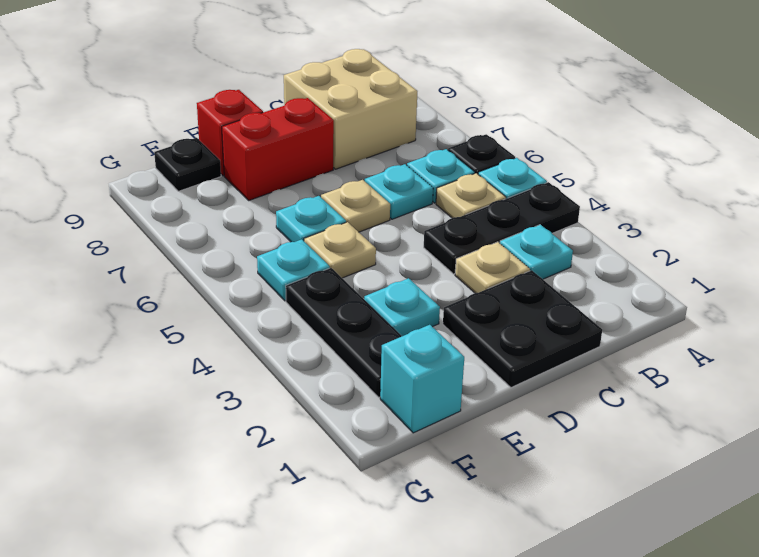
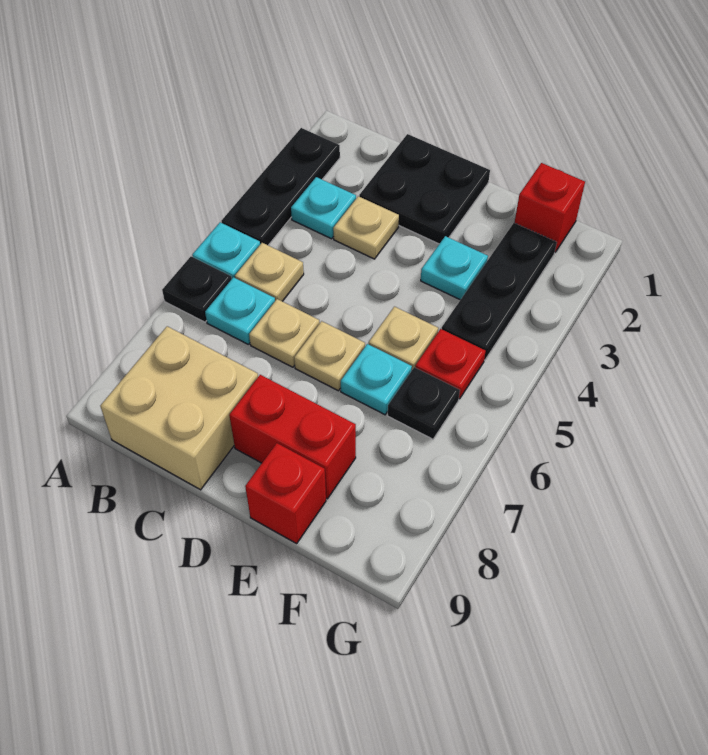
black plate A4:C4 level 1 -> black plate A2:A4 level 1
cyan plate C6 level 1 -> tan plate C6 level 1
cyan brick F1 level 1 -> red brick F1 level 1
cyan plate F5 level 1 -> red plate F5 level 1
black plate F9 level 1 -> black plate F6 level 1

